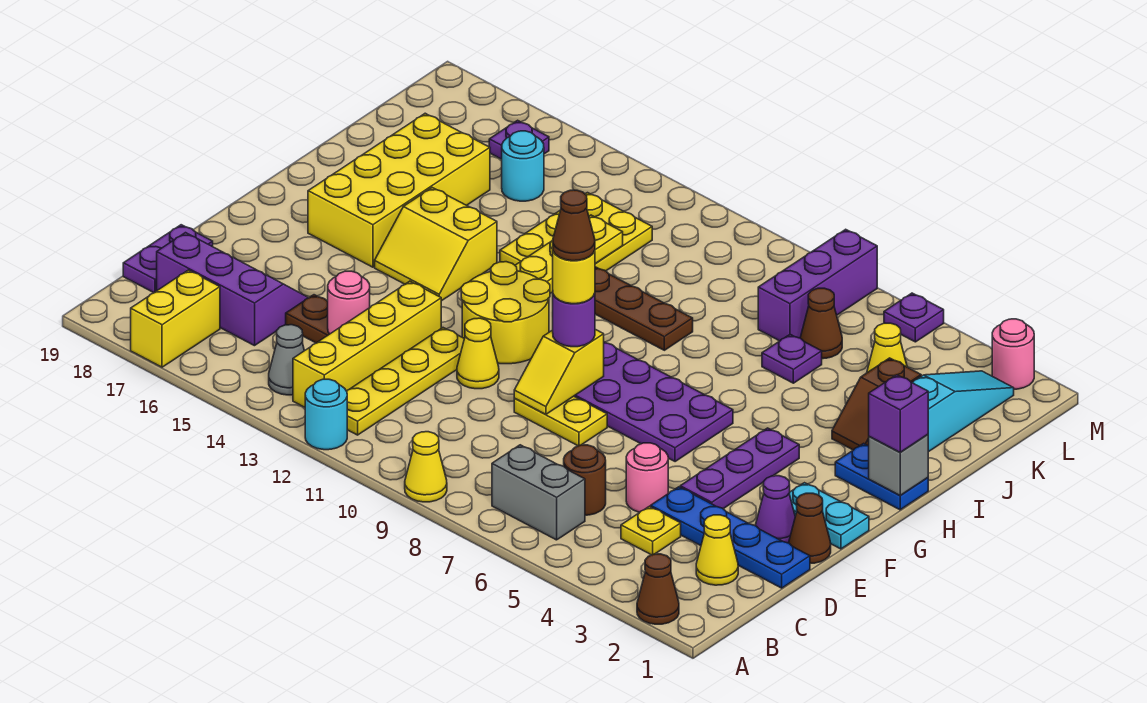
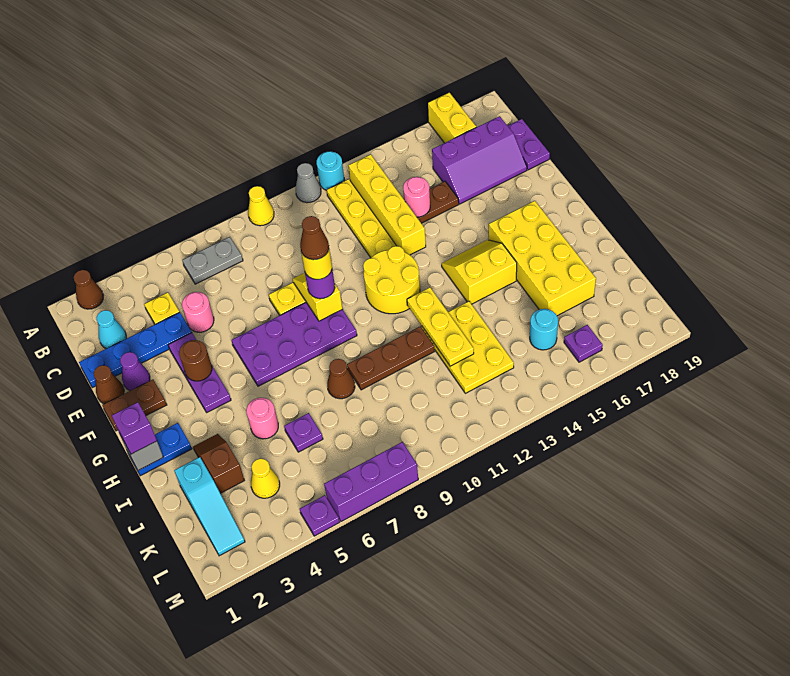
grey brick B6:B7 level 1 -> grey plate B6:B7 level 1
grey cone B14 level 1 -> grey cone A11 level 1
yellow cone C2 level 1 -> cyan cone C2 level 1
brown round brick C6 level 1 -> brown round brick F4 level 2
yellow cone E11 level 1 -> none
cyan plate F1:F2 level 1 -> brown plate F1:F2 level 1
brown cone K6 level 1 -> brown cone I8 level 1
purple brick K7:M7 level 1 -> purple brick M6:M8 level 1
pink round brick M2 level 1 -> pink round brick I5 level 1

